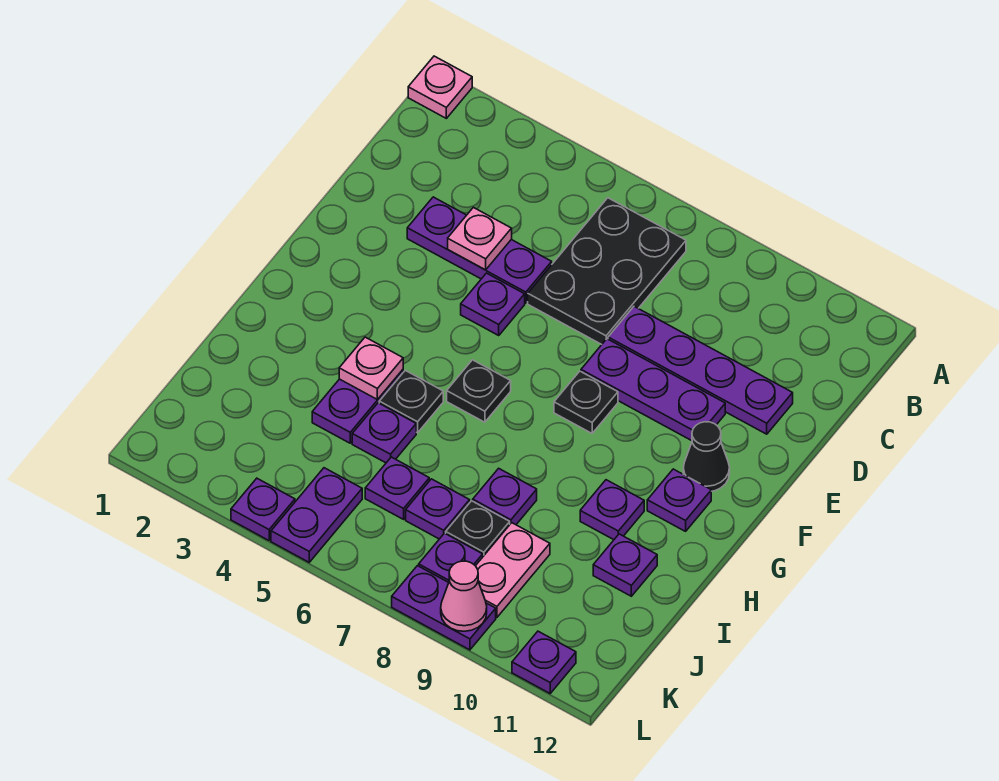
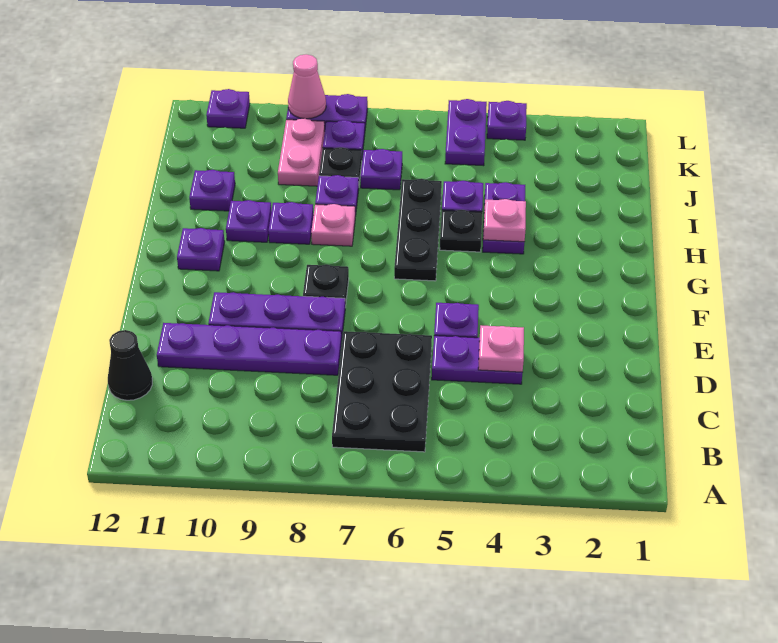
pink plate A1 level 1 -> pink plate H8 level 1
purple plate D3:D5 level 1 -> purple plate D4:D5 level 1
black cone F11 level 1 -> black cone C12 level 1
black plate G6 level 1 -> black plate G6:I6 level 1
purple plate J6 level 1 -> purple plate H9 level 1

